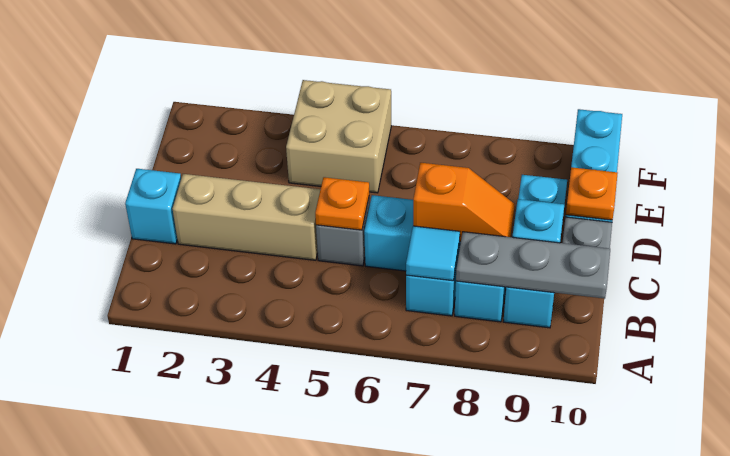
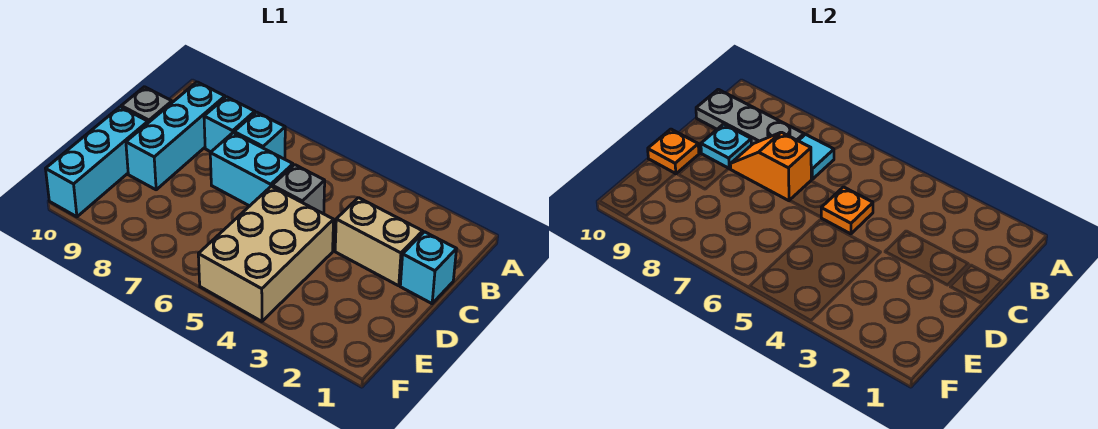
tan brick C2:C4 level 1 -> tan brick C2:C3 level 1
tan brick E4:F5 level 1 -> tan brick D4:F5 level 1

